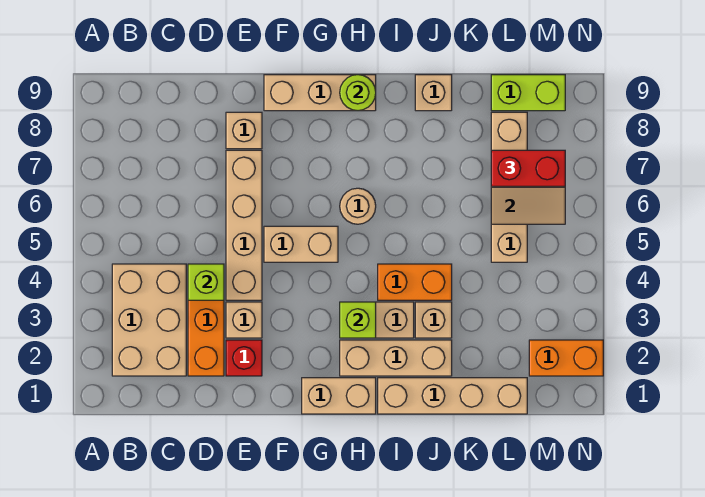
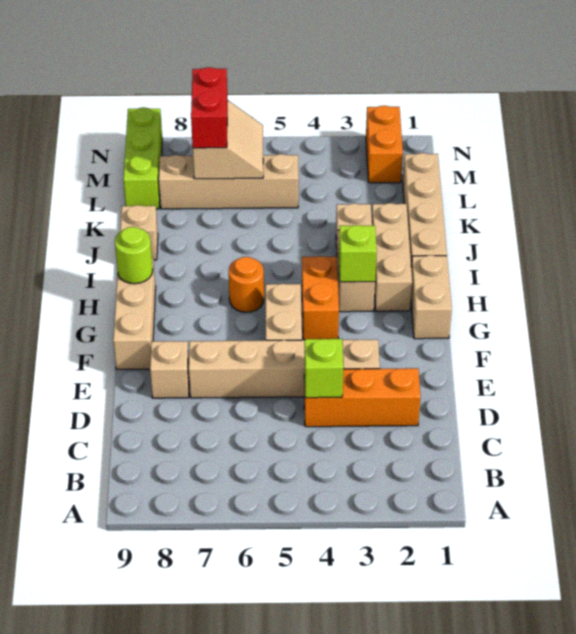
tan brick B2:C4 level 1 -> none
red brick E2 level 1 -> none
tan round brick H6 level 1 -> orange round brick H6 level 1
orange brick I4:J4 level 1 -> orange brick G4:H4 level 1
lime brick L9:M9 level 1 -> lime brick L9:N9 level 1

